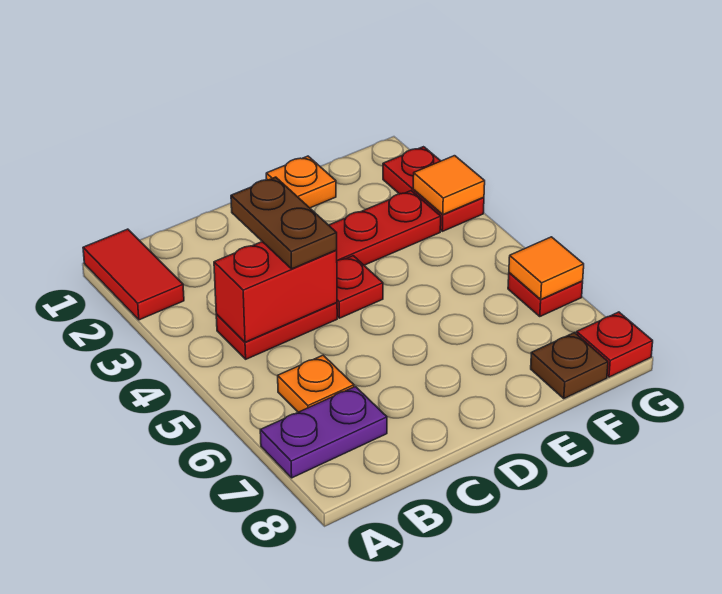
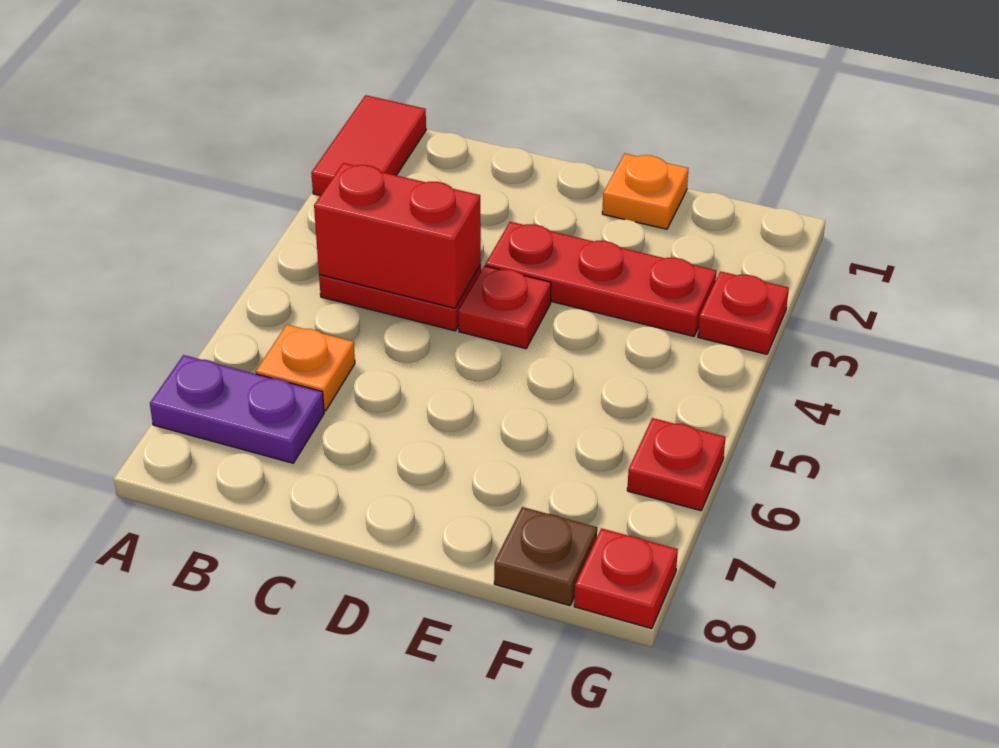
brown plate C3:C4 level 3 -> none
red plate G2:G3 level 1 -> red plate G3 level 1
orange tile G3 level 2 -> none
orange tile G6 level 2 -> none

